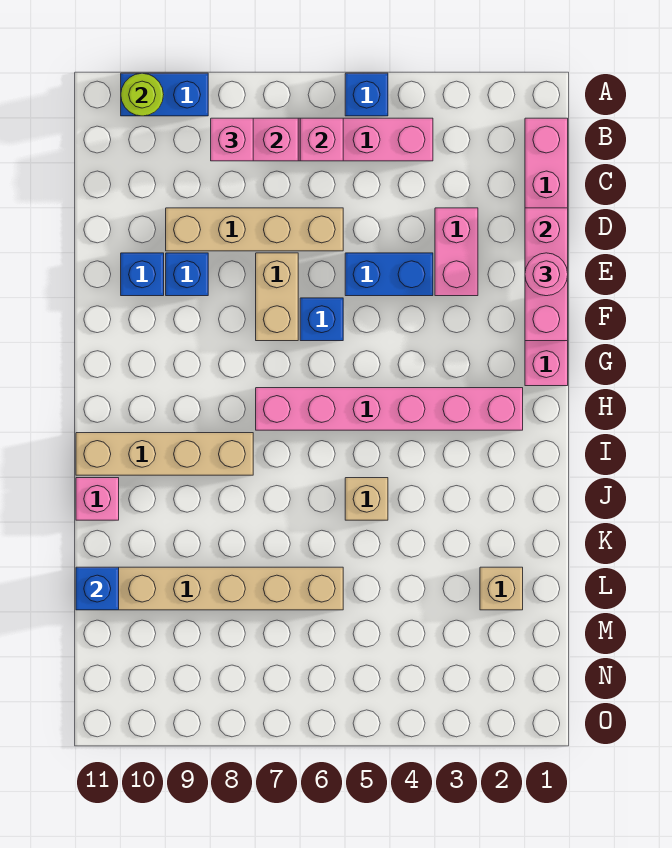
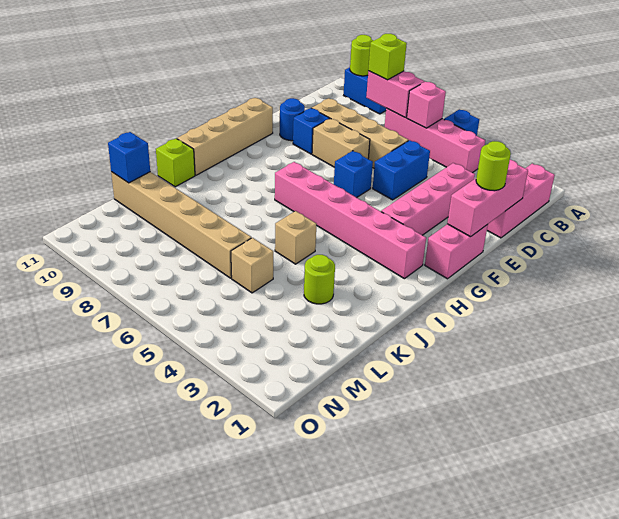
pink brick B8 level 3 -> lime brick B8 level 3
pink brick D3:E3 level 1 -> pink brick D3:G3 level 1
pink round brick E1 level 3 -> lime round brick E1 level 3
blue brick E4:E5 level 1 -> blue brick D5:E5 level 1
tan brick E7:F7 level 1 -> tan brick E7:E8 level 1
blue brick E10 level 1 -> blue round brick E10 level 1
tan brick I8:I11 level 1 -> tan brick F11:I11 level 1
pink brick J11 level 1 -> lime brick J11 level 1
none -> lime round brick K3 level 1
tan brick L2 level 1 -> tan brick L5 level 1

